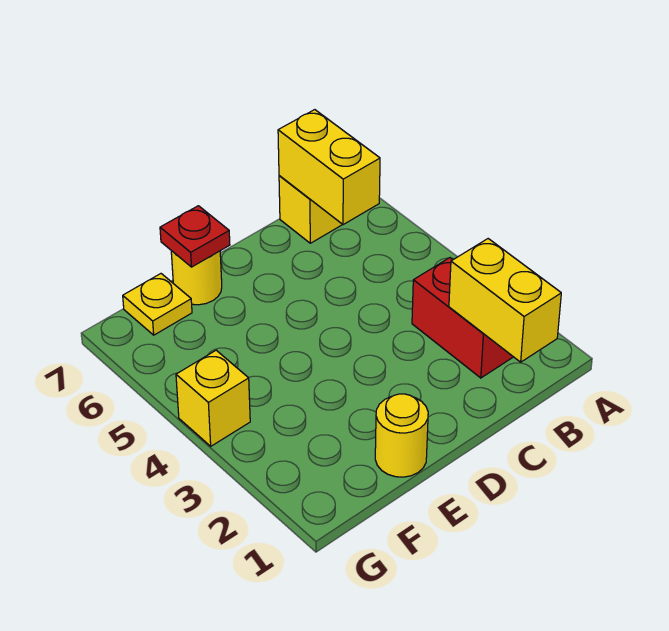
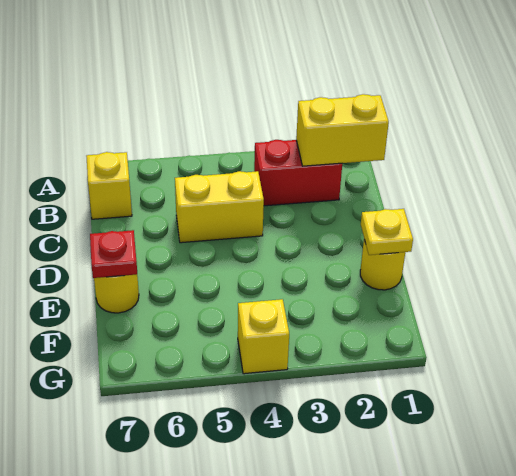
yellow brick B6:B7 level 2 -> yellow brick C4:C5 level 1
yellow plate F7 level 1 -> yellow plate E1 level 2

